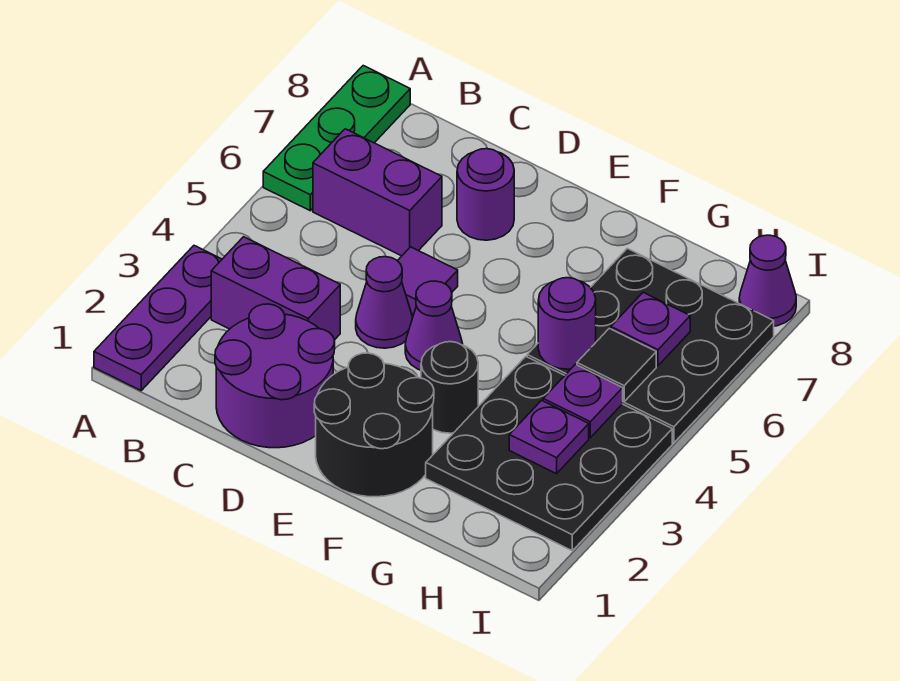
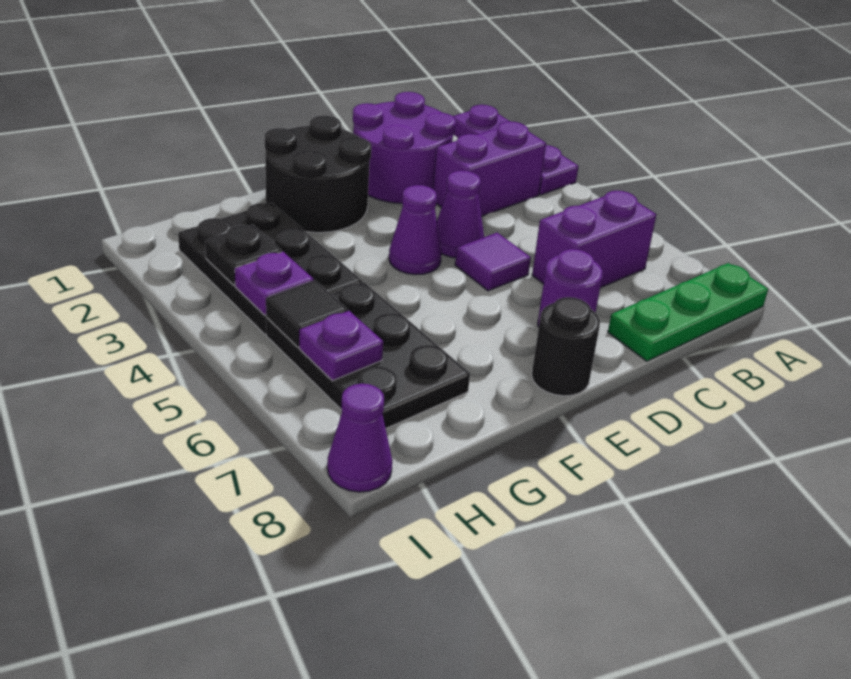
green plate A6:A8 level 1 -> green plate A8:C8 level 1
black round brick F3 level 1 -> black round brick E8 level 1
black plate G2:I4 level 1 -> black plate G2:H4 level 1
black plate G5:I7 level 1 -> black plate G5:H7 level 1
purple round brick G5 level 2 -> none
purple plate H3 level 2 -> black plate H3 level 2

